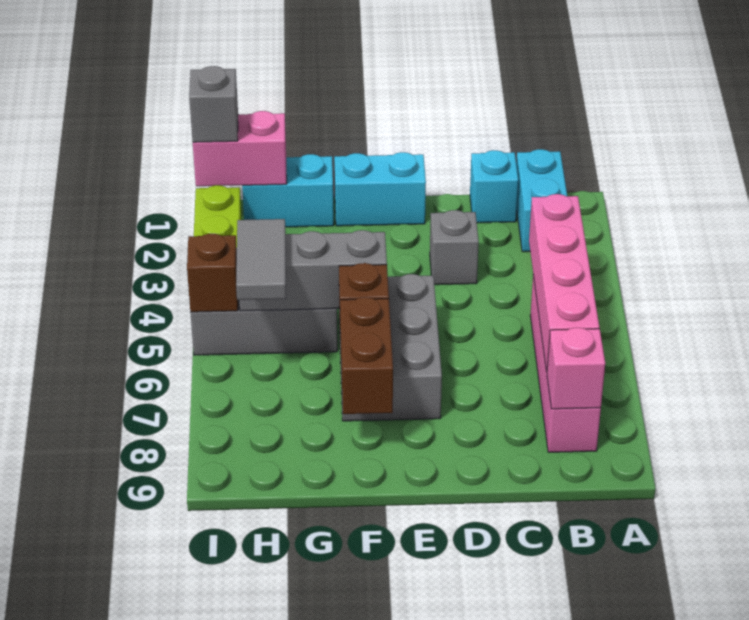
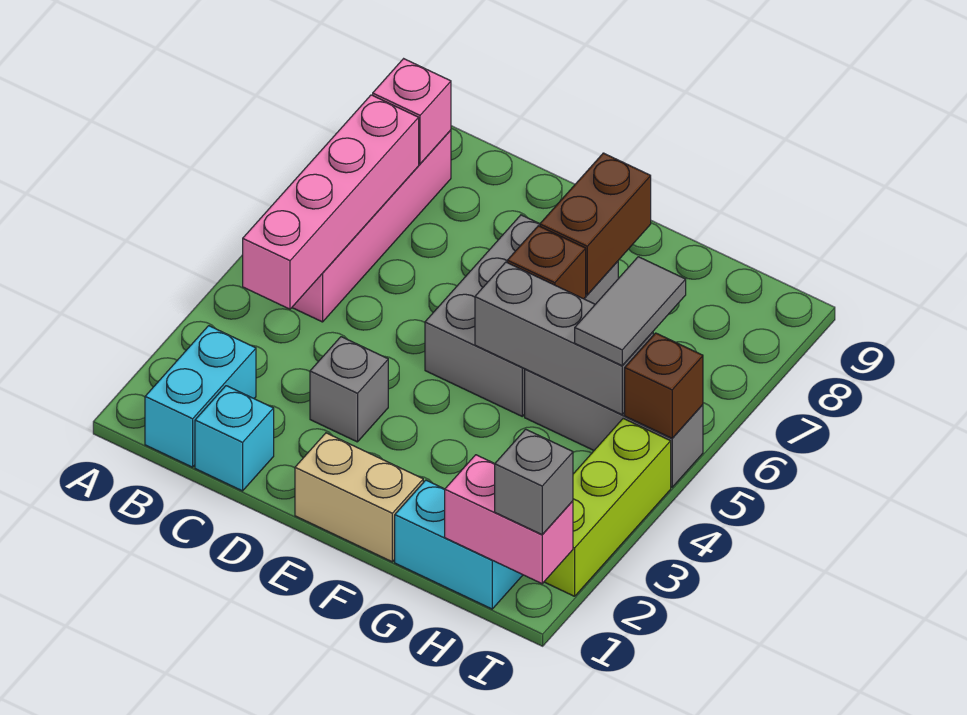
cyan brick E1:F1 level 1 -> tan brick E1:F1 level 1

